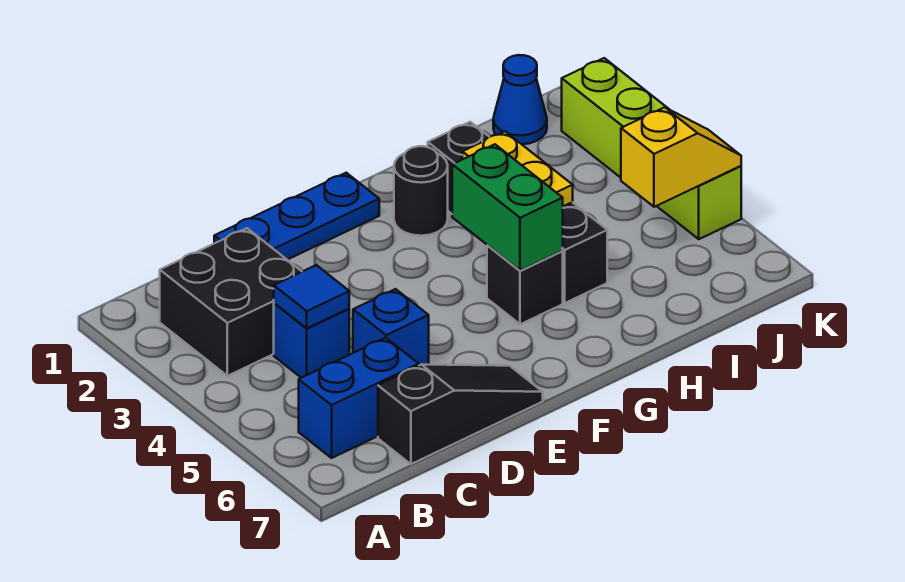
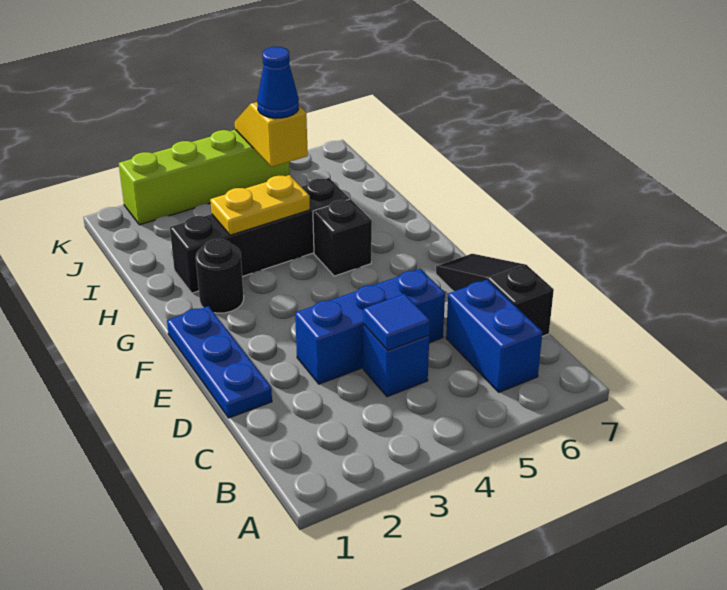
black brick B2:C3 level 1 -> none
blue brick D5 level 1 -> blue brick D3:D5 level 1
green brick G4:G5 level 2 -> none
blue cone J1 level 1 -> blue cone J5 level 3

